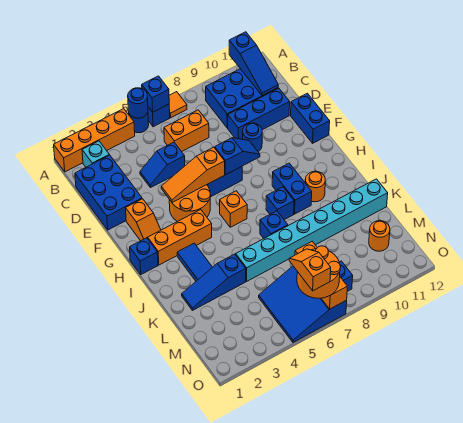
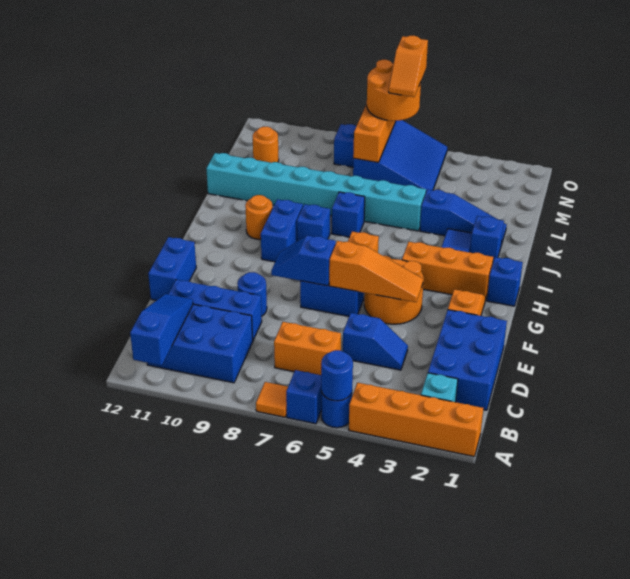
blue brick A6 level 2 -> blue brick J2 level 1

